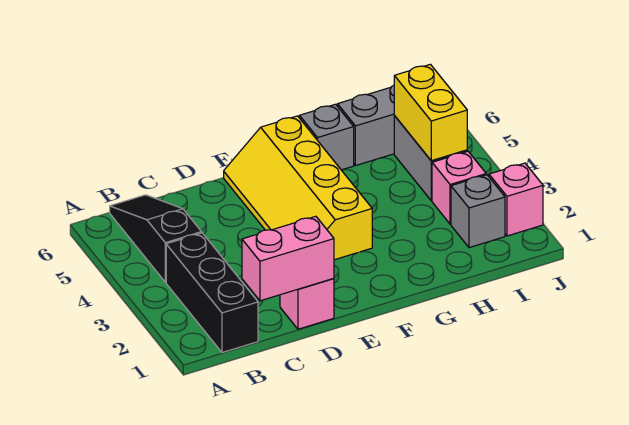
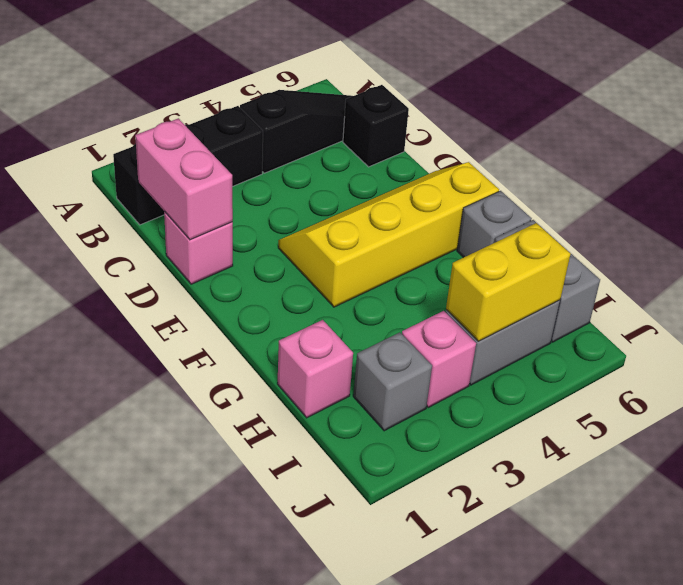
none -> black brick C6 level 1
pink brick J2 level 1 -> pink brick H1 level 1

